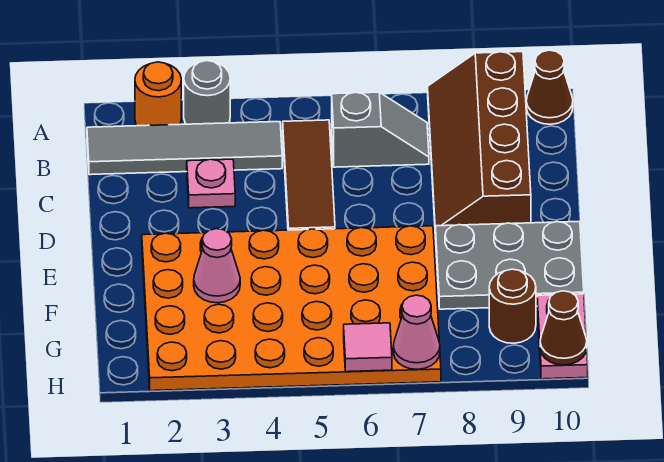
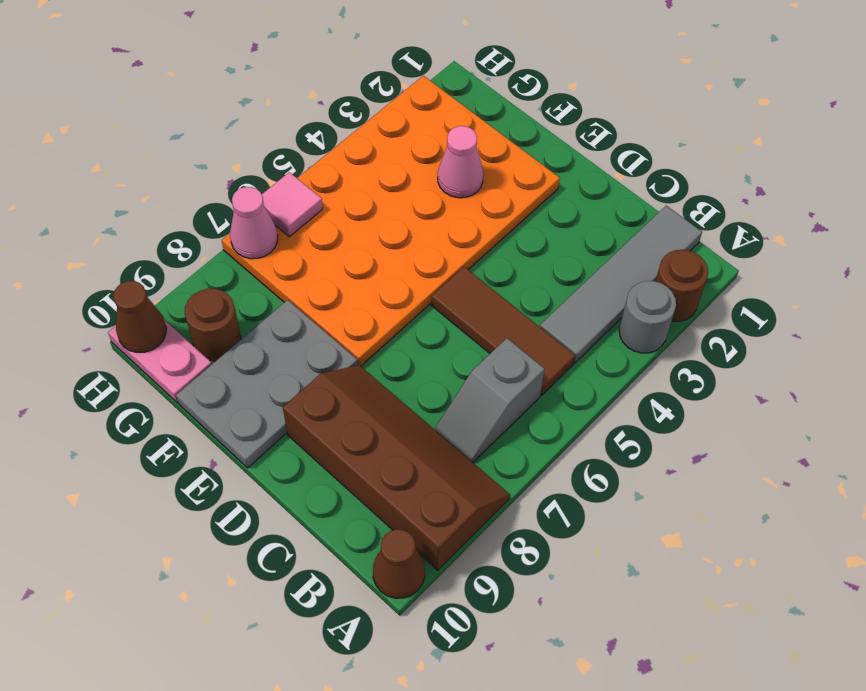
orange round brick A2 level 1 -> brown round brick A2 level 1
pink plate C3 level 1 -> none

